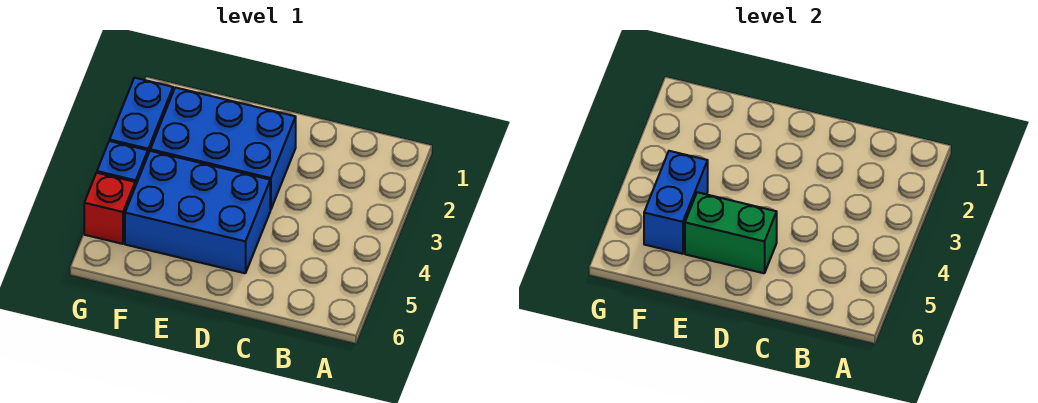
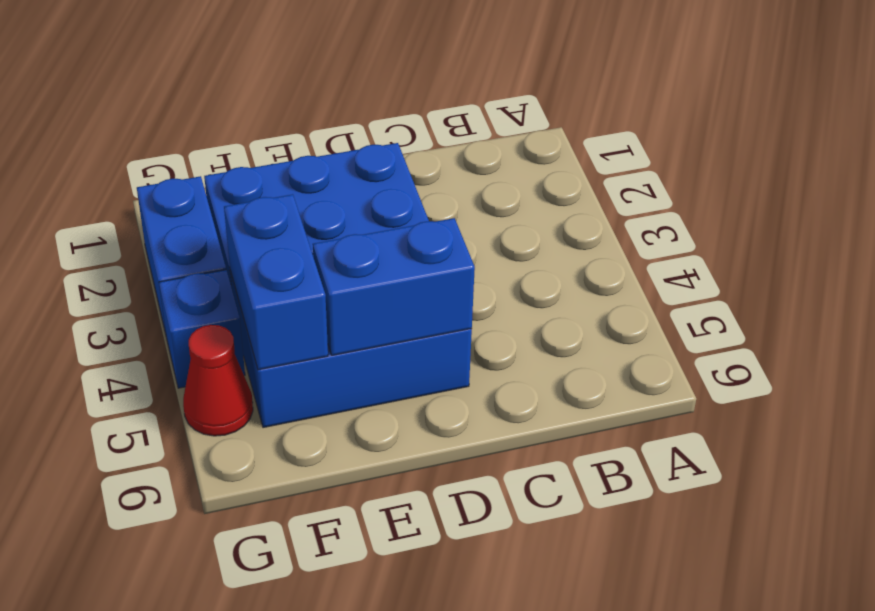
green brick D5:E5 level 2 -> blue brick D5:E5 level 2
red brick G5 level 1 -> red cone G5 level 1

